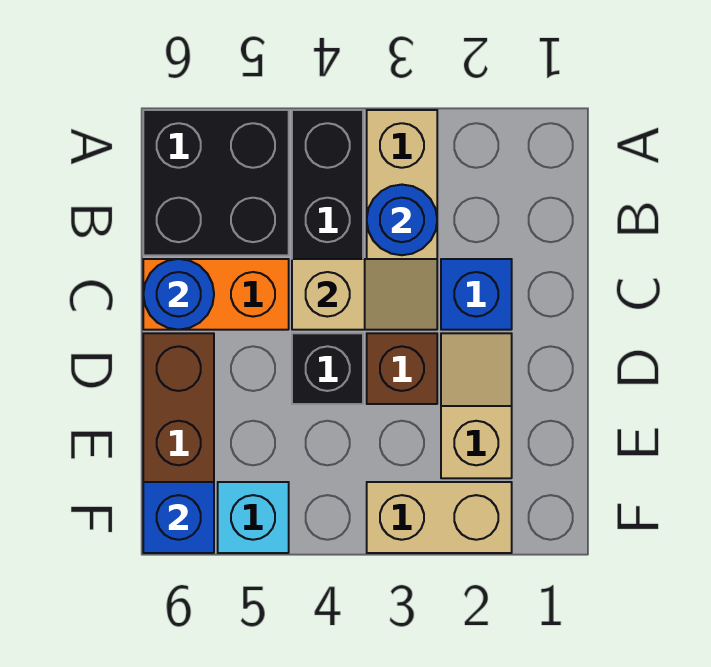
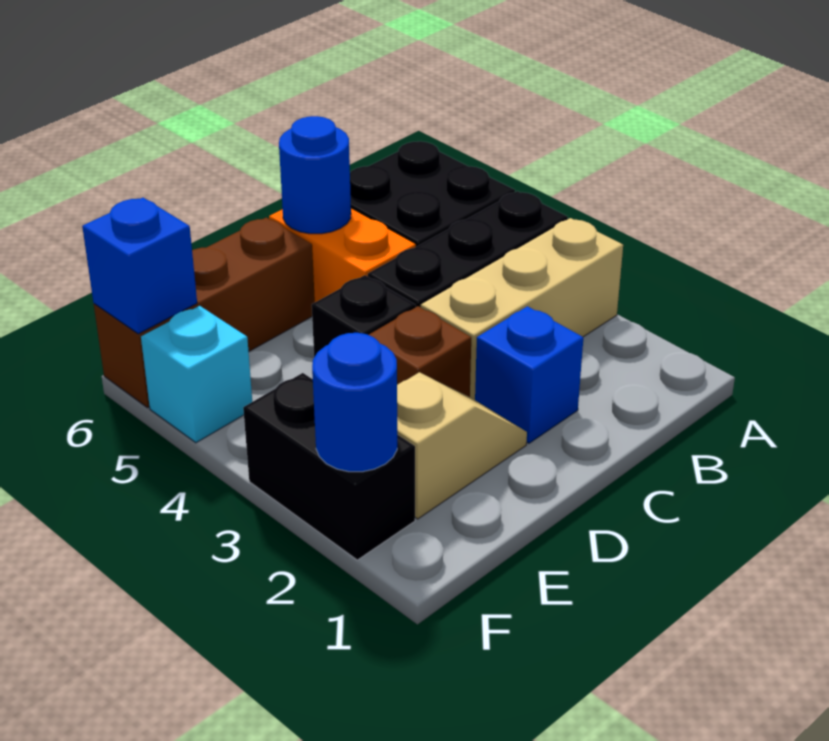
blue round brick B3 level 2 -> blue round brick F2 level 2
tan slope C3:C4 level 2 top 4 -> none
tan brick F2:F3 level 1 -> black brick F2:F3 level 1

